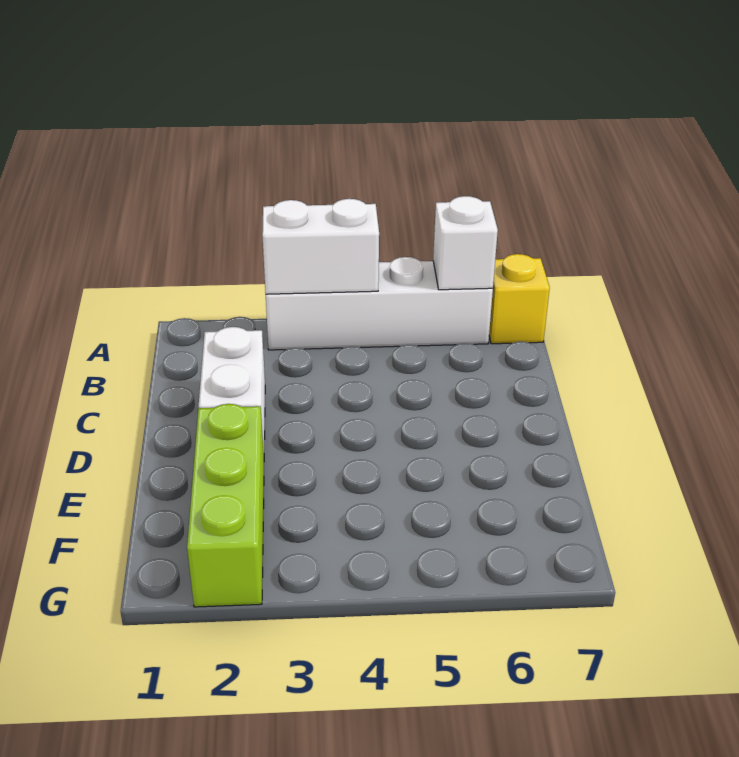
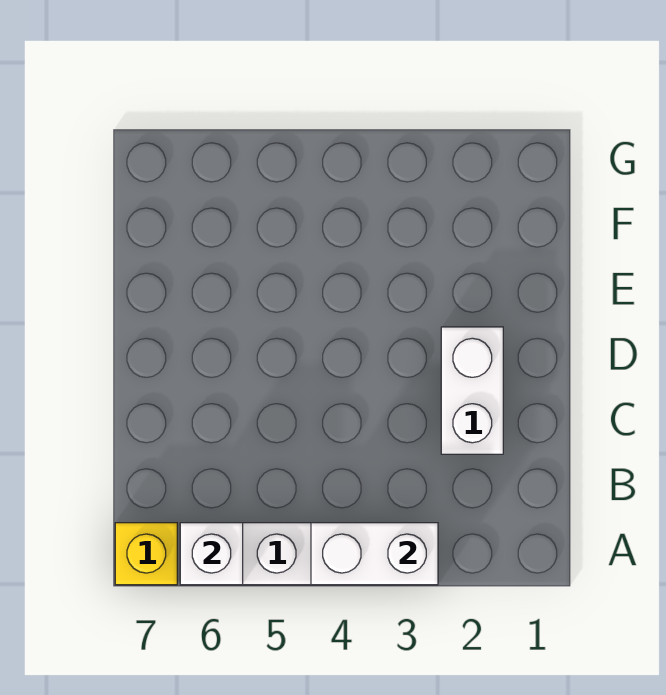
lime brick E2:G2 level 1 -> none

